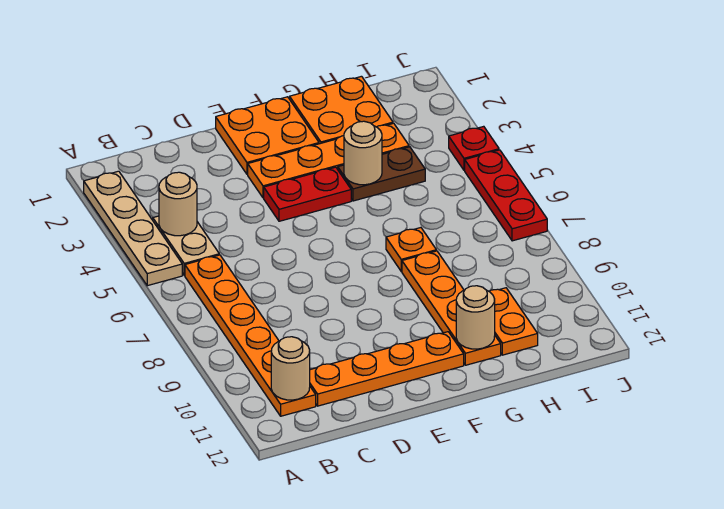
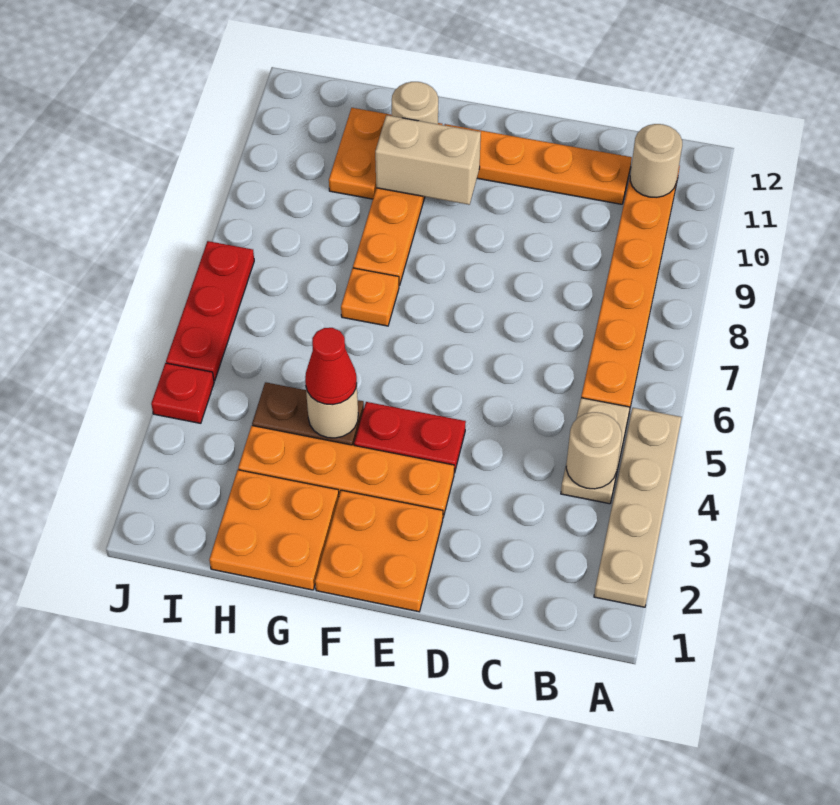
none -> tan brick F10:G10 level 2
none -> red cone G4 level 3

